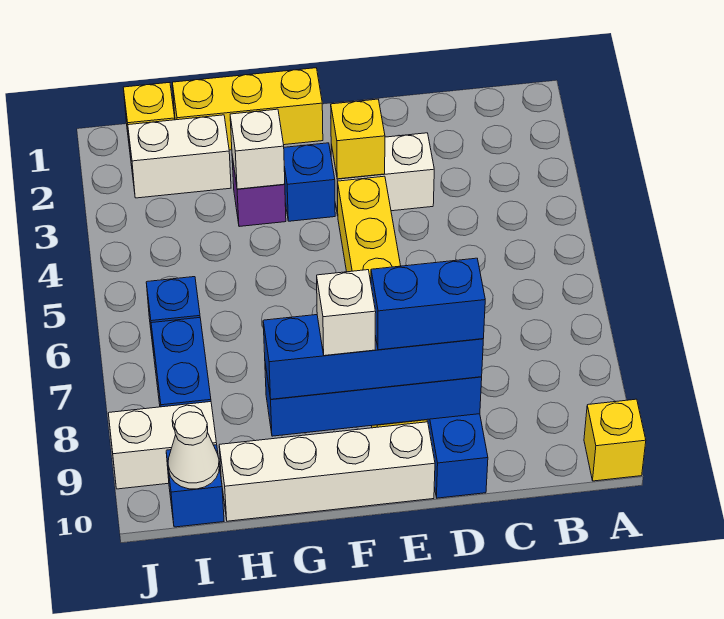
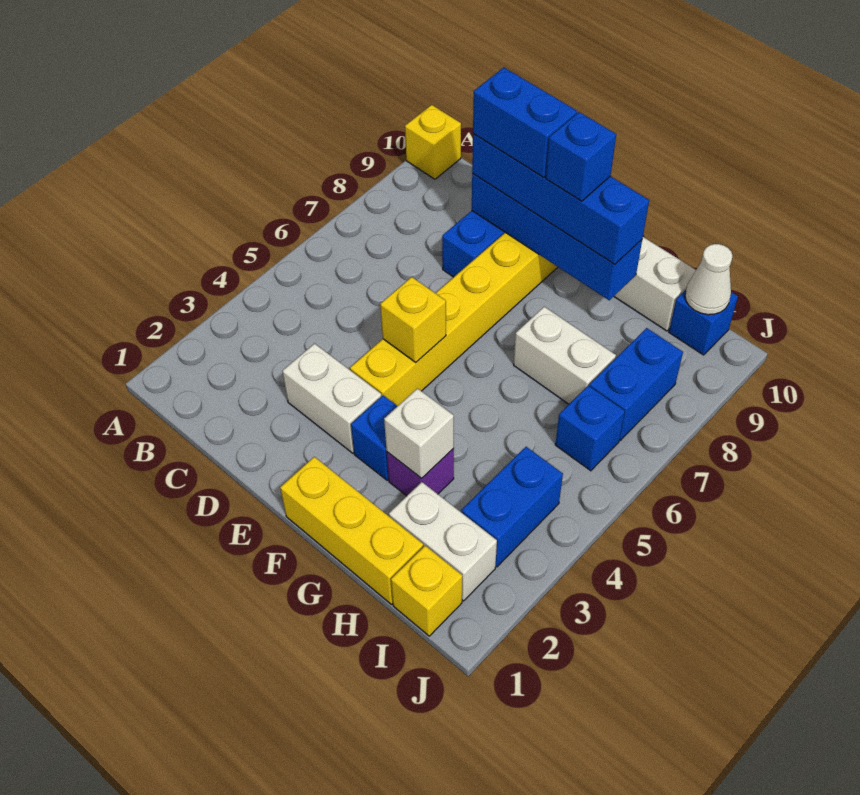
yellow brick E3 level 2 -> yellow brick E5 level 2
white brick F9 level 4 -> blue brick F9 level 4
none -> blue brick I3:I4 level 1
white brick I9:J9 level 1 -> white brick G7:H7 level 1

